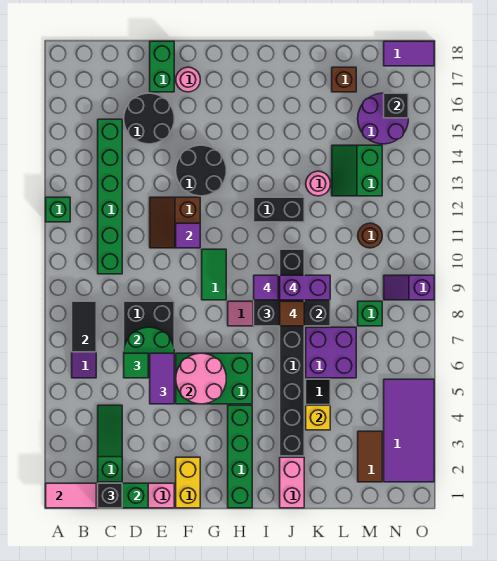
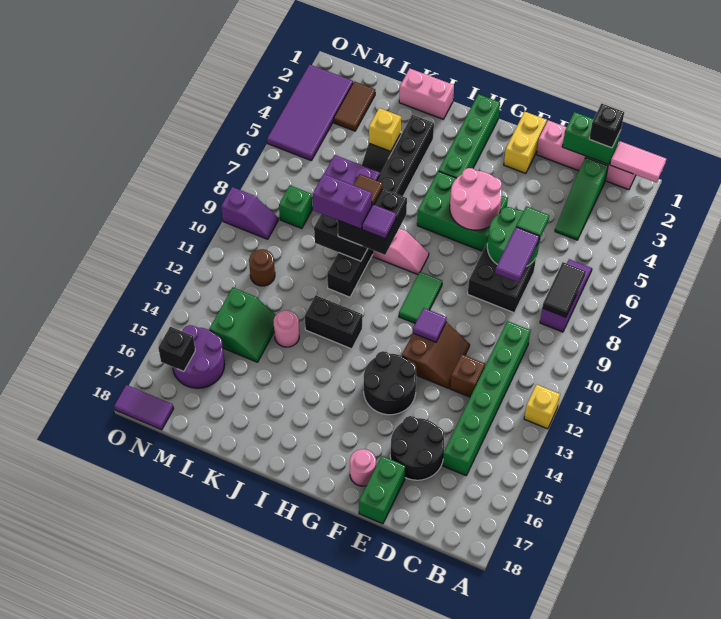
green brick A12 level 1 -> yellow brick A12 level 1
purple tile E5:E6 level 3 -> purple tile D7:D8 level 3
pink brick J1:J2 level 1 -> pink brick J1:K1 level 1
brown brick L17 level 1 -> brown brick D12 level 1

